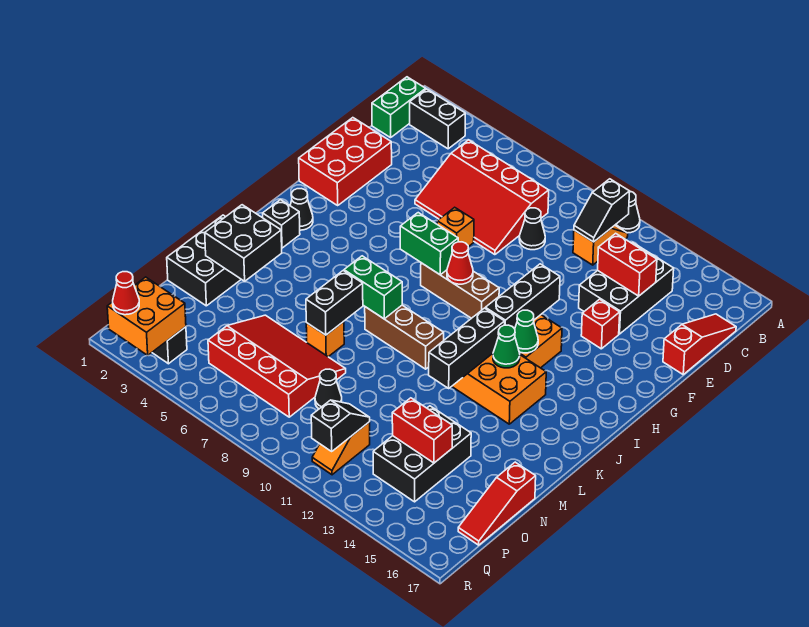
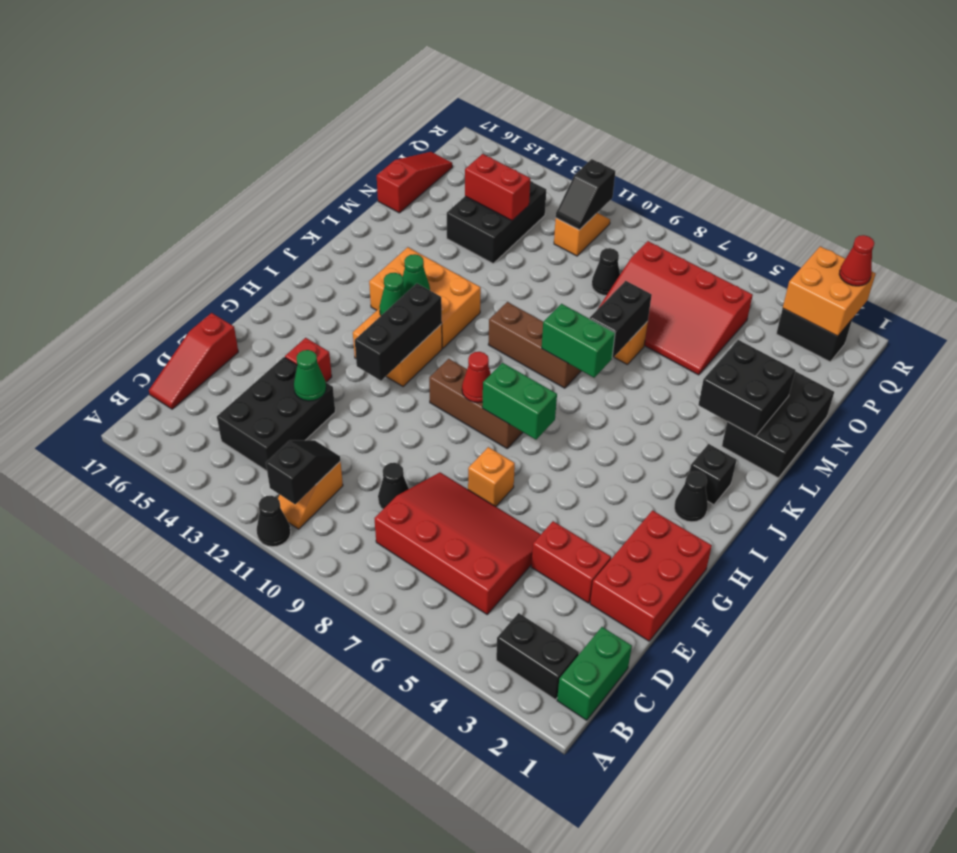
red brick D13:D14 level 2 -> red brick E3:E4 level 1
none -> green cone E13 level 2
black brick J12:L12 level 2 -> none

